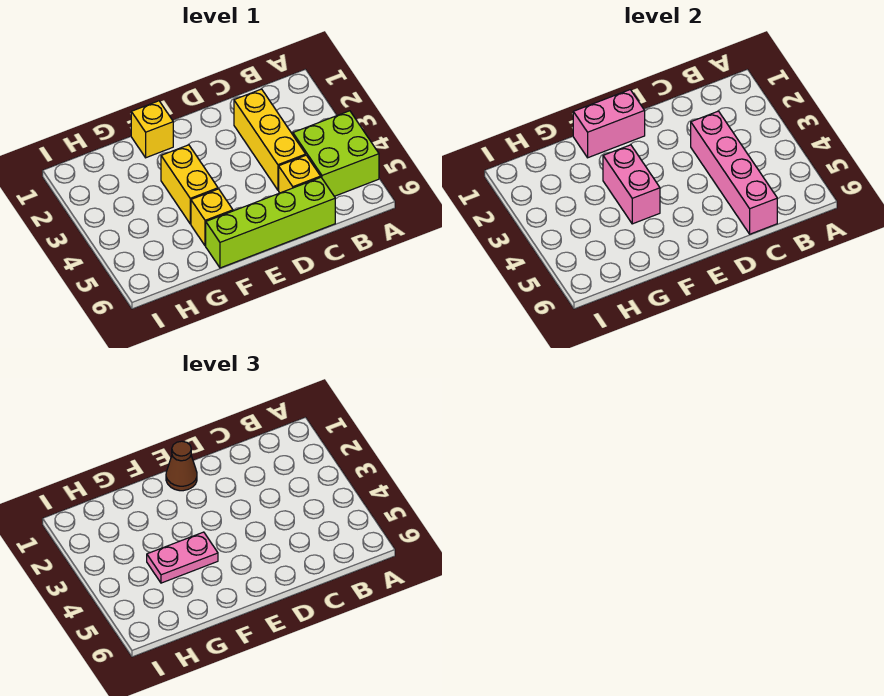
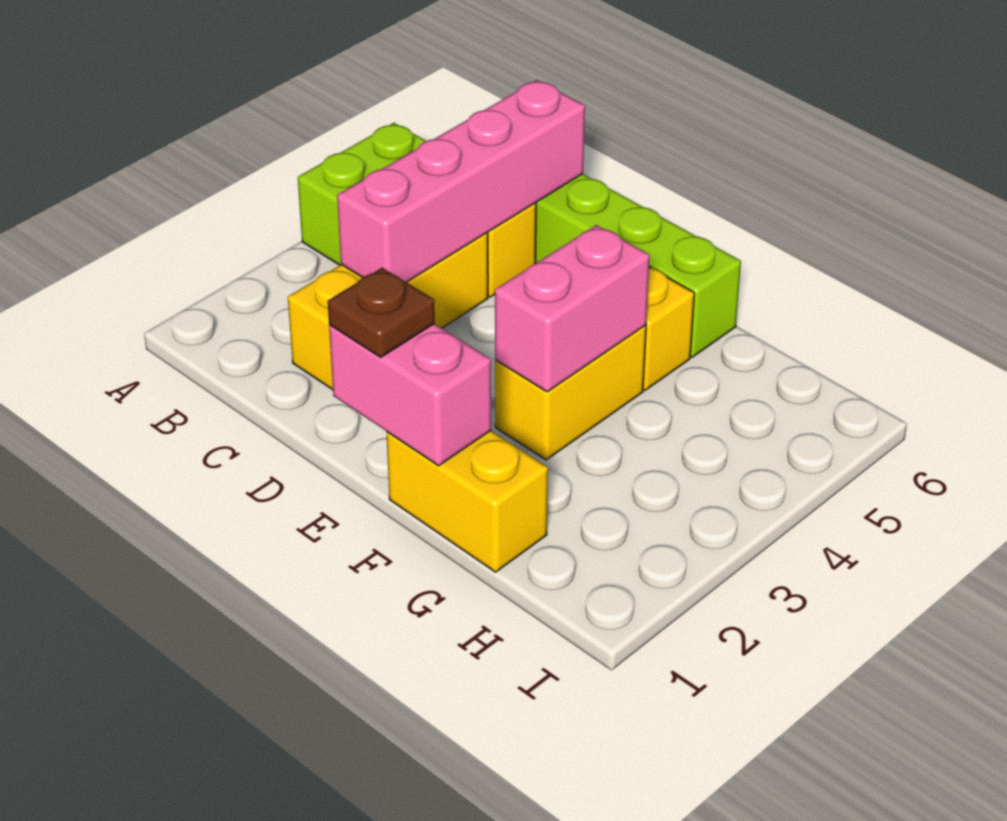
brown cone E1 level 3 -> brown plate E1 level 3
yellow brick F1 level 1 -> yellow brick F1:G1 level 1
pink plate F4:G4 level 3 -> none

